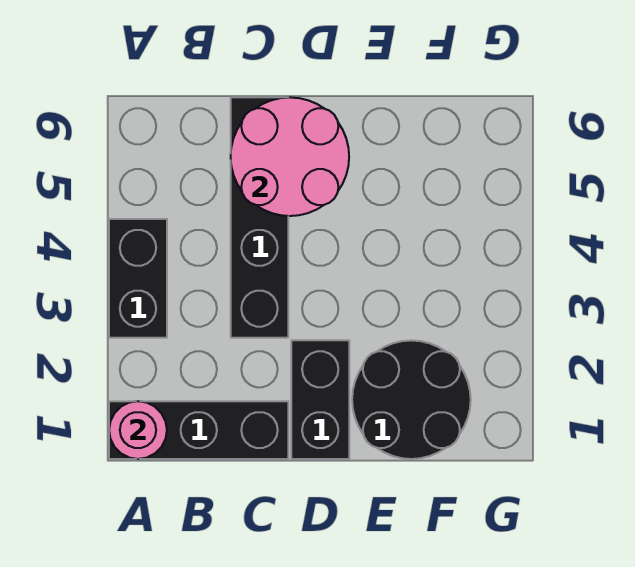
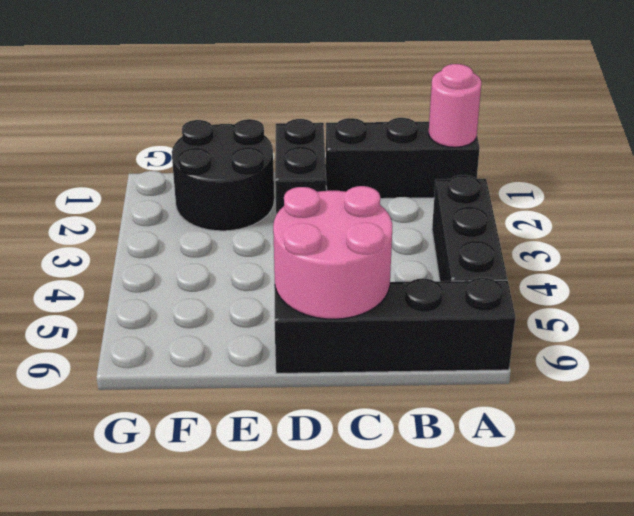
black brick A3:A4 level 1 -> black brick A3:A5 level 1
black brick C3:C6 level 1 -> black brick A6:D6 level 1

